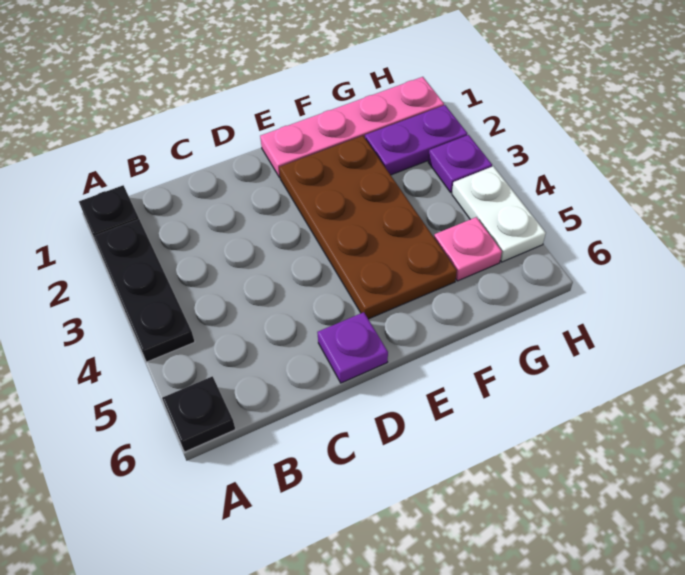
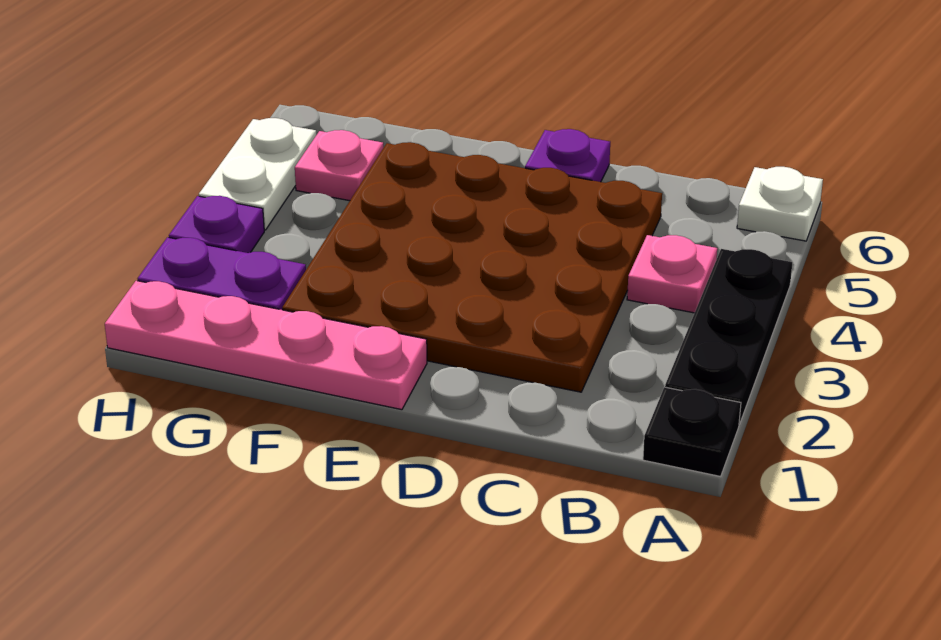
black plate A6 level 1 -> white plate A6 level 1
none -> pink plate B4 level 1
brown plate E2:F5 level 1 -> brown plate C2:F5 level 1

